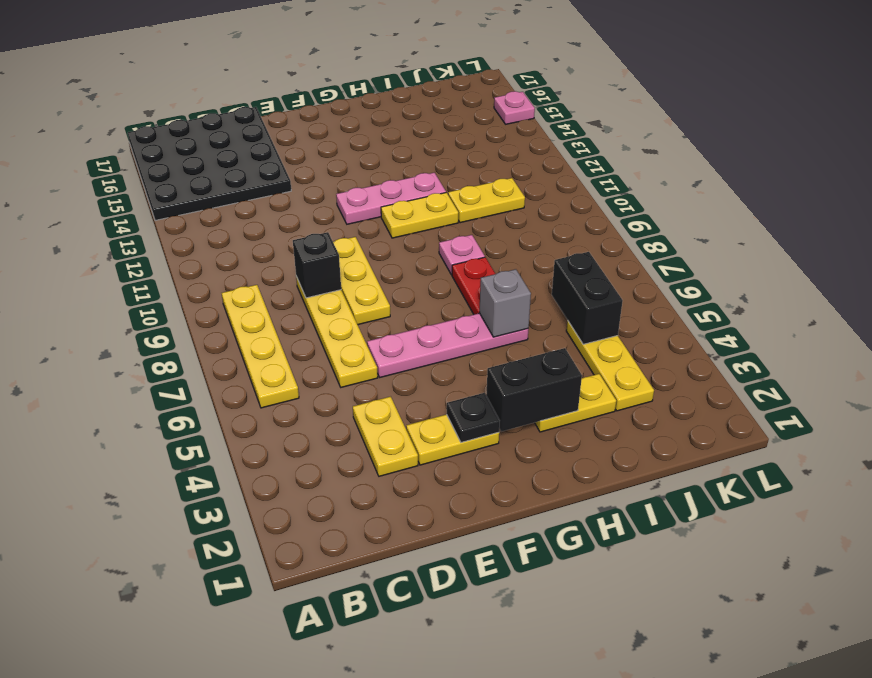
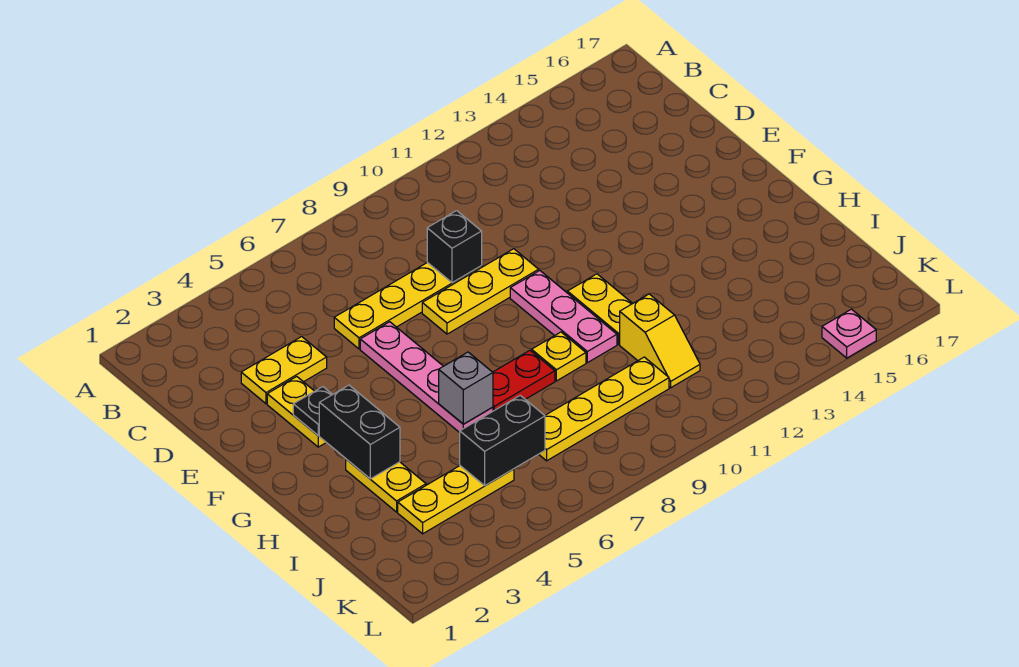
black plate A14:D17 level 1 -> none
yellow plate B6:B9 level 1 -> yellow plate J7:J10 level 1
pink plate F12:H12 level 1 -> pink plate F10:H10 level 1
pink plate H9 level 1 -> yellow plate H9 level 1
yellow plate I11:J11 level 1 -> yellow slope I11:J11 level 1 top I

